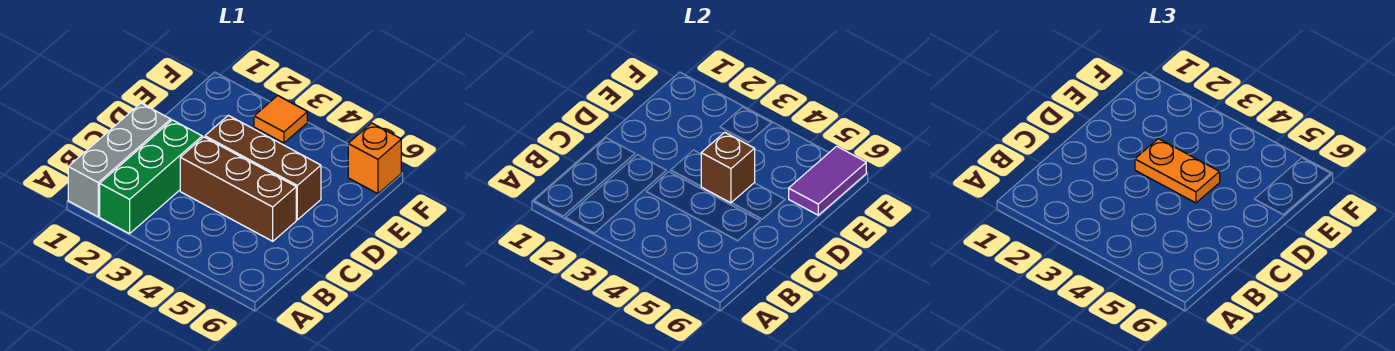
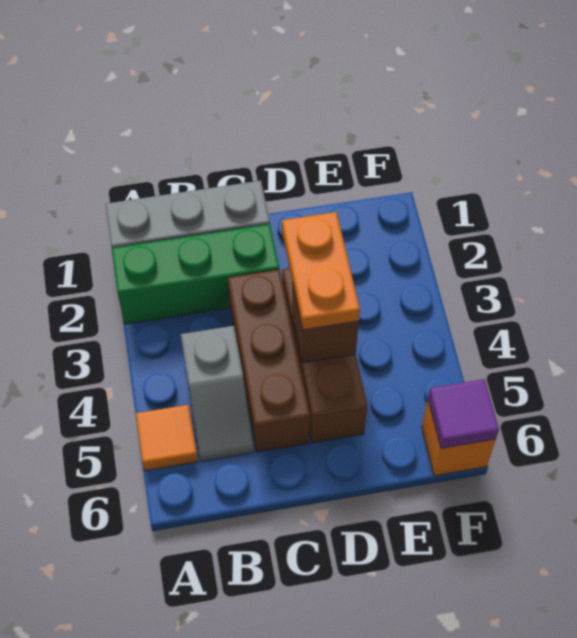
none -> grey slope B4:B5 level 1 top 4
purple tile E6:F6 level 2 -> purple tile F6 level 2
orange tile F3 level 1 -> orange tile A5 level 1

